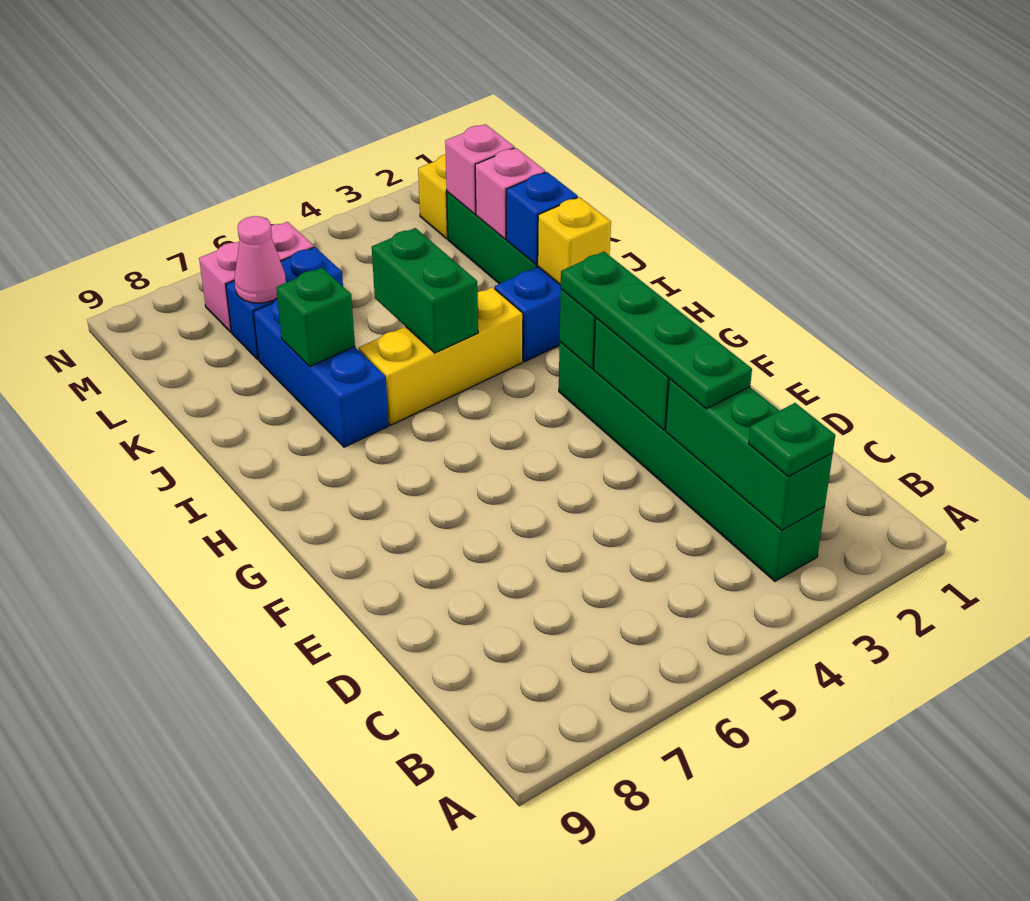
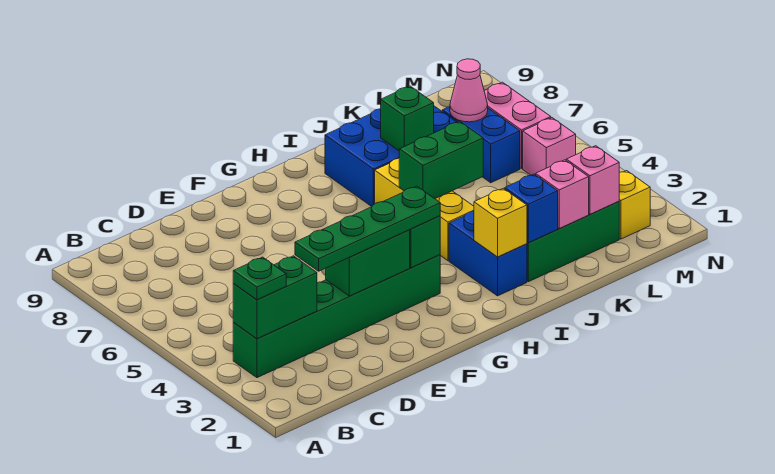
green brick B3:D3 level 2 -> green brick B3:C3 level 2
blue brick I7:K7 level 1 -> blue brick I7:K8 level 1
none -> pink brick M5 level 1

